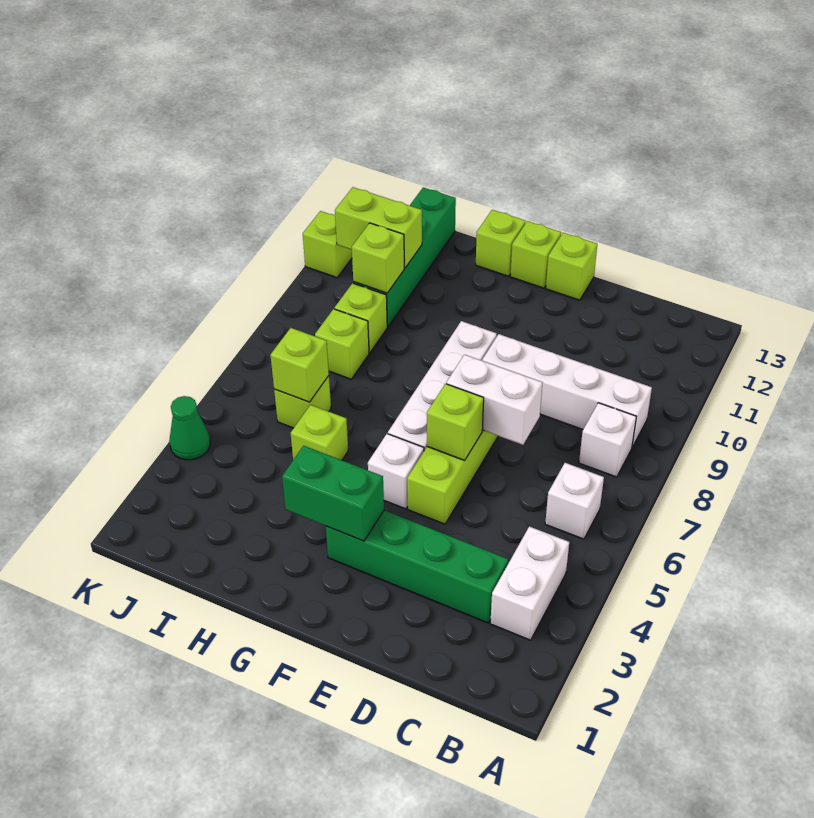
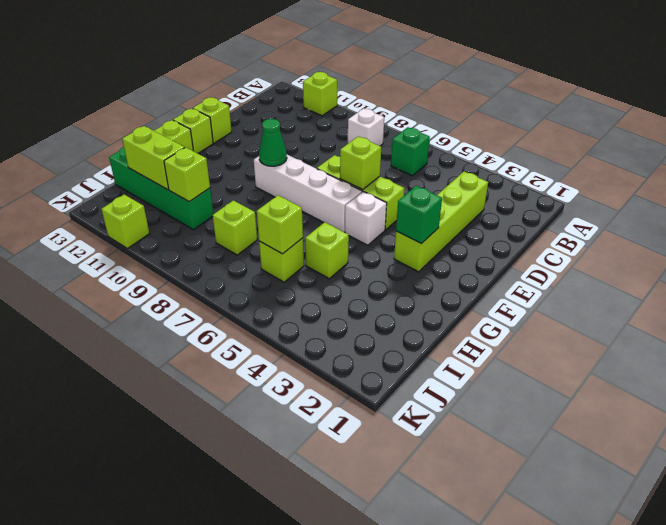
white brick B3:B4 level 1 -> none
white brick B6 level 1 -> green brick B6 level 1
white brick B9:E9 level 1 -> none
green brick C3:F3 level 1 -> lime brick C3:F3 level 1
white brick D7:E7 level 2 -> none
green brick F3:G3 level 2 -> green brick F3 level 2
lime brick I9 level 1 -> lime brick A11 level 1
lime brick I11:J11 level 2 -> lime brick I11:I12 level 2
green cone K4 level 1 -> green cone F9 level 2

